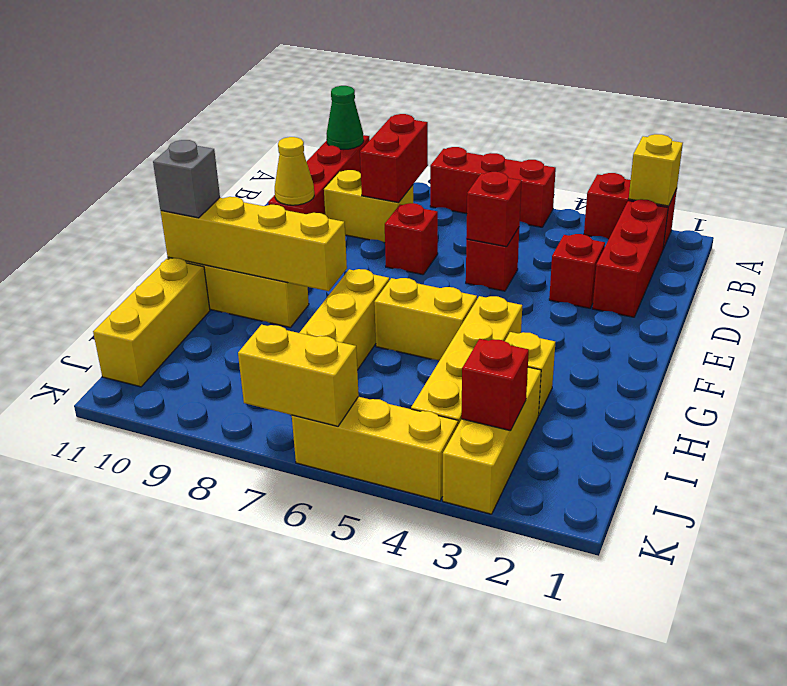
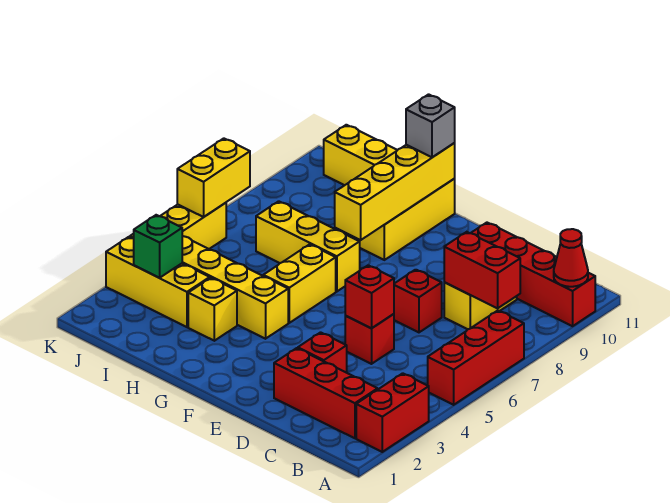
yellow brick A2 level 2 -> none
green cone A10 level 2 -> red cone A10 level 2
yellow cone D10 level 2 -> none
red brick J3 level 2 -> green brick J3 level 2

